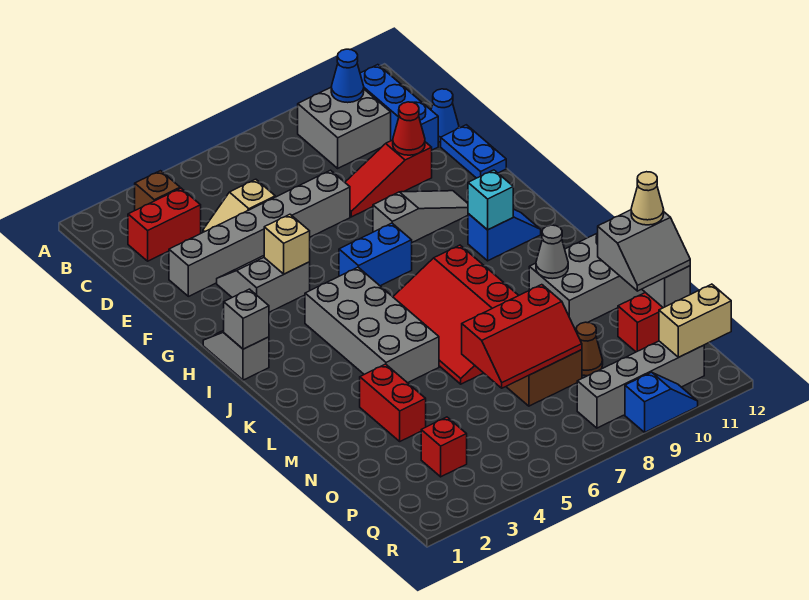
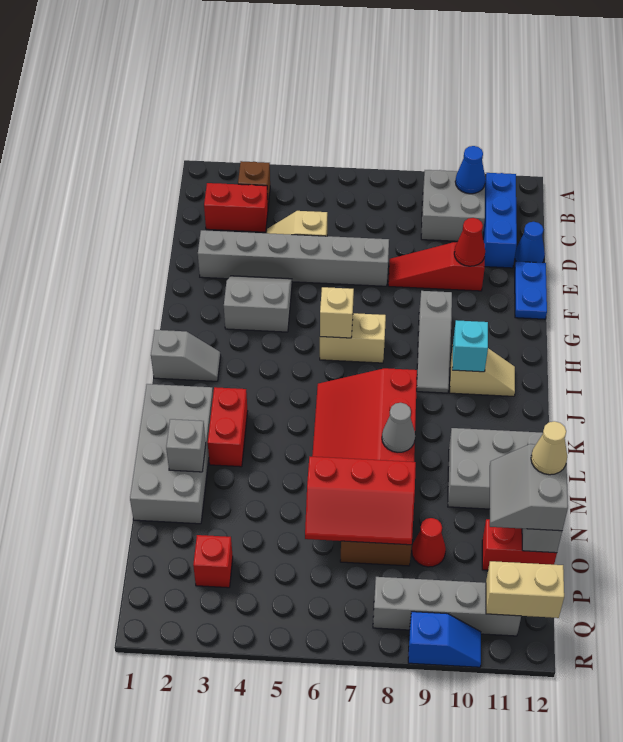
tan brick G4 level 2 -> tan brick H6 level 2
grey slope G8:G10 level 1 top 8 -> grey slope G9:I9 level 1 top G
grey slope H1:I1 level 1 top I -> grey slope I1:I2 level 1 top 1
blue brick H6:H7 level 1 -> tan brick H6:H7 level 1
grey brick I1 level 2 -> grey brick M2 level 2
grey brick I4:L5 level 1 -> grey brick K1:N2 level 1
blue slope I10:I11 level 1 top 10 -> tan slope I10:I11 level 1 top 10
grey cone L10 level 2 -> grey cone L8 level 2
red brick M3:N3 level 1 -> red brick K3:L3 level 1
grey slope N11:O12 level 3 top N -> grey slope N11:O12 level 3 top 12
brown cone O9 level 1 -> red cone O9 level 1

